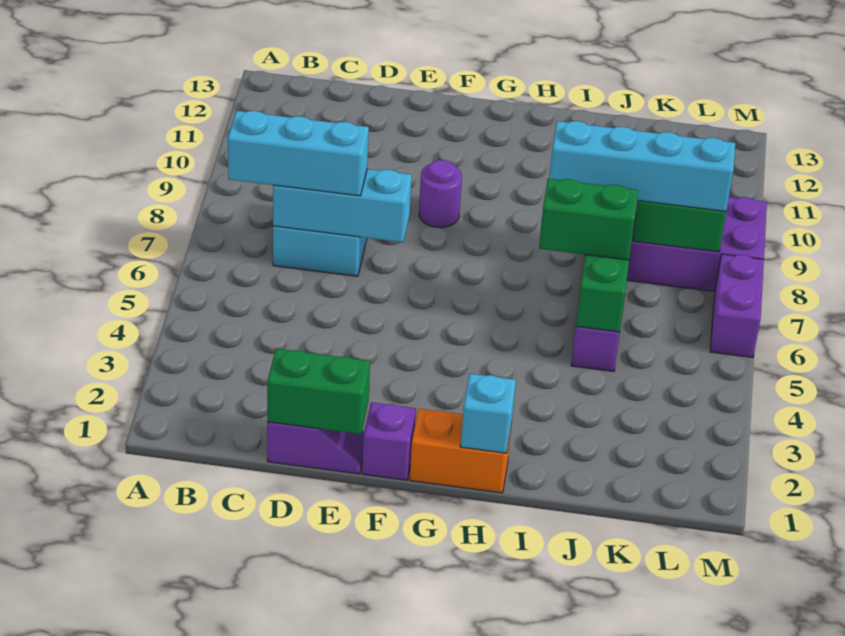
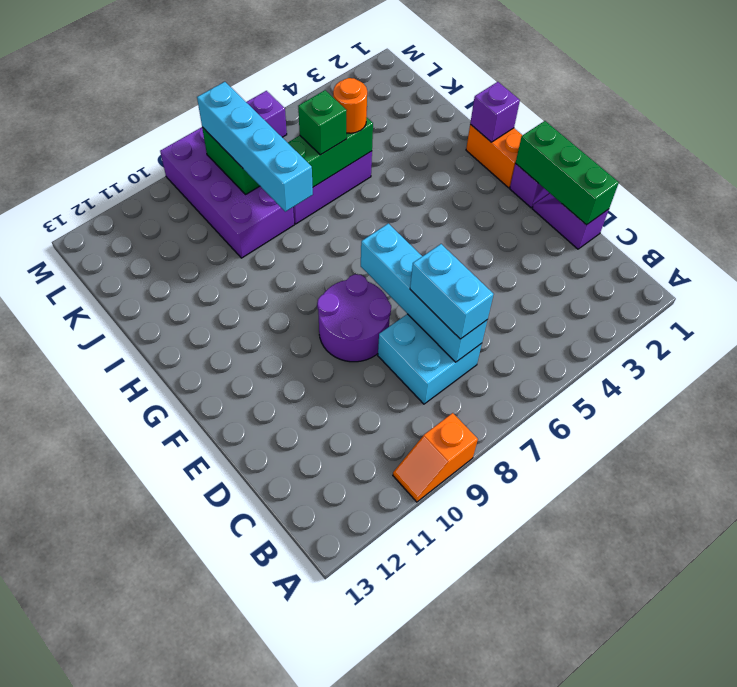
none -> orange slope A9:A10 level 1 top 9
cyan brick B7:D7 level 3 -> cyan brick C7:D7 level 3
cyan brick C7:E7 level 2 -> cyan brick C7:F7 level 2
green brick D1:E1 level 2 -> green brick D1:F1 level 2
purple round brick F9 level 1 -> purple round brick E8:F9 level 1
cyan brick H1 level 2 -> purple brick H1 level 2
green brick I6:J6 level 3 -> green brick J6 level 3
none -> orange round brick J5 level 3

